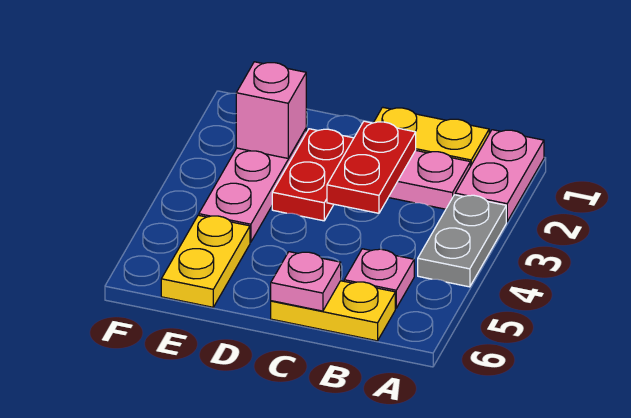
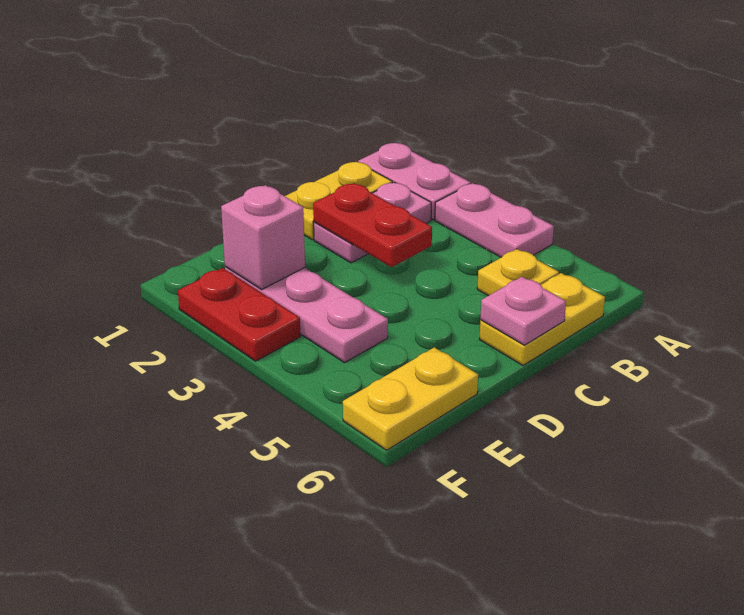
grey plate A3:A4 level 1 -> pink plate A3:A4 level 1
pink plate B5 level 1 -> yellow plate B5 level 1
red plate D2:D3 level 1 -> red plate F2:F3 level 1
yellow plate E5:E6 level 1 -> yellow plate E6:F6 level 1

